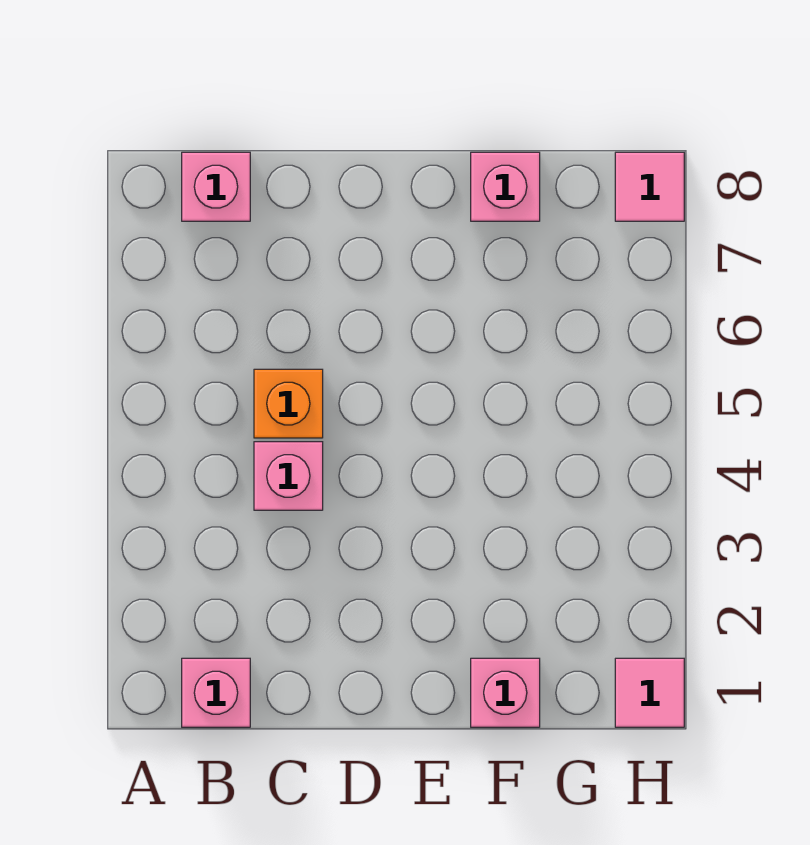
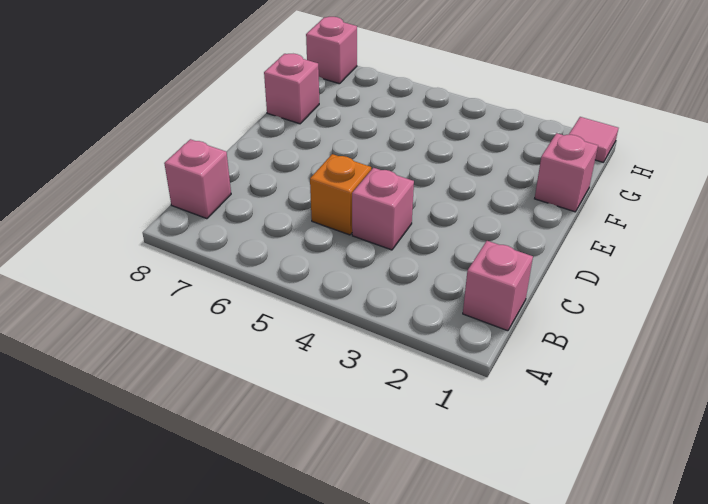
pink tile H8 level 1 -> pink brick H8 level 1

